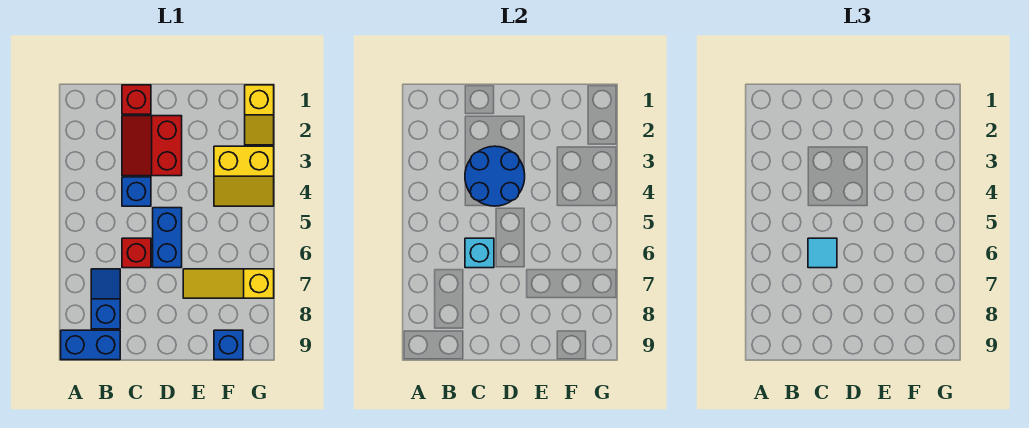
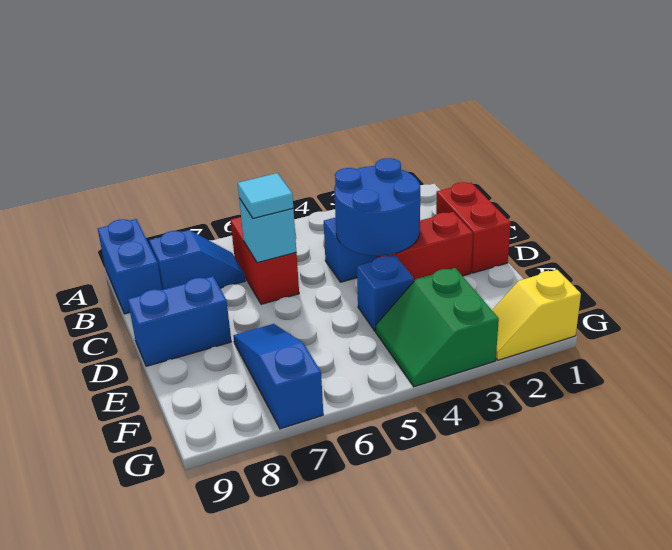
red brick C1 level 1 -> red brick C1:D1 level 1
red brick C6 level 1 -> red brick B6:C6 level 1
blue brick D5:D6 level 1 -> blue brick D8:D9 level 1
yellow slope E7:G7 level 1 top G -> blue slope E7:G7 level 1 top G
yellow slope F3:G4 level 1 top 3 -> green slope F3:G4 level 1 top 3
blue brick F9 level 1 -> blue brick E4 level 1

